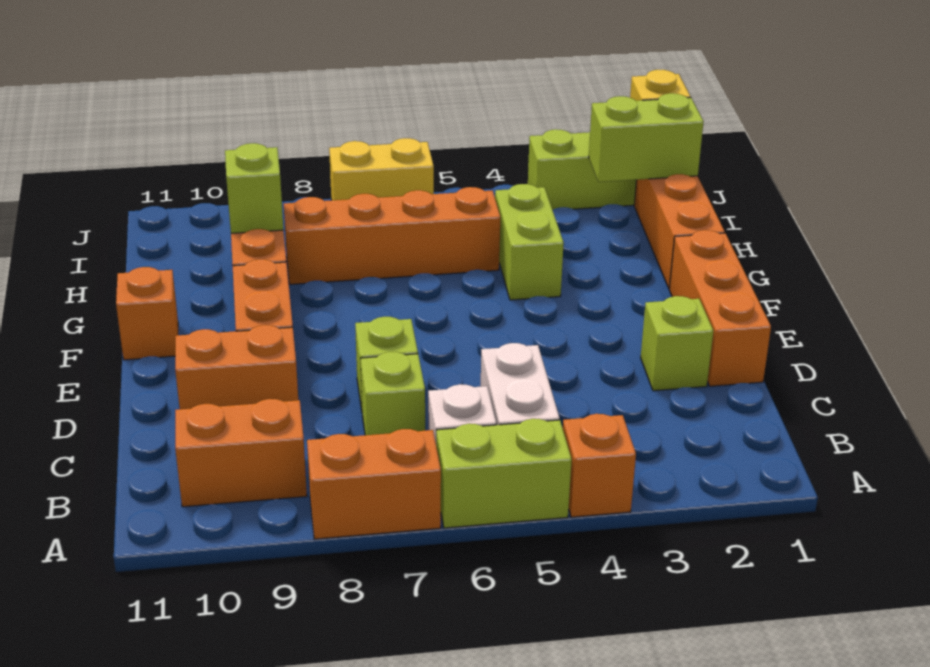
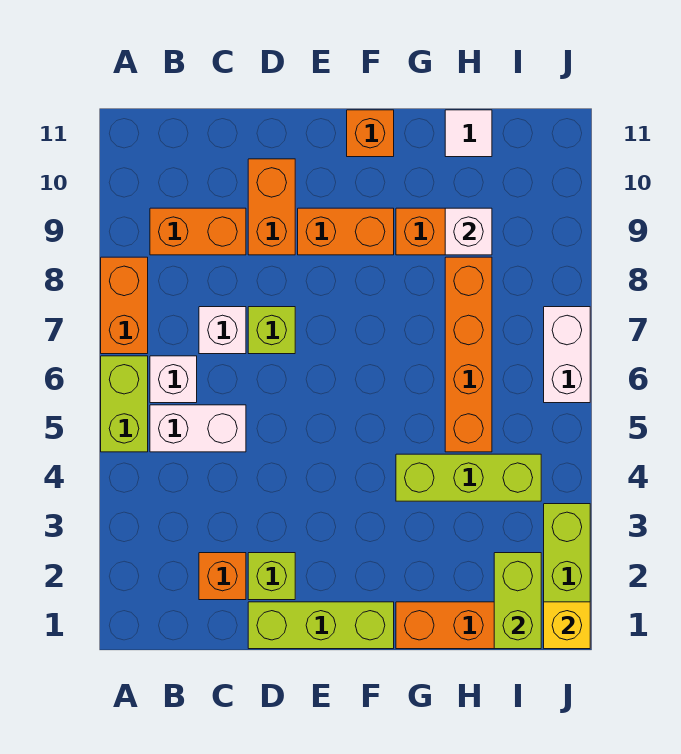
orange brick A4 level 1 -> orange brick C2 level 1
orange brick B9:B10 level 1 -> orange brick B9:C9 level 1
lime brick C7 level 1 -> white brick C7 level 1
orange brick D1:F1 level 1 -> lime brick D1:F1 level 1
lime brick G4:H4 level 1 -> lime brick G4:I4 level 1
lime brick H9 level 2 -> white brick H9 level 2
none -> white tile H11 level 1
yellow brick J6:J7 level 1 -> white brick J6:J7 level 1

